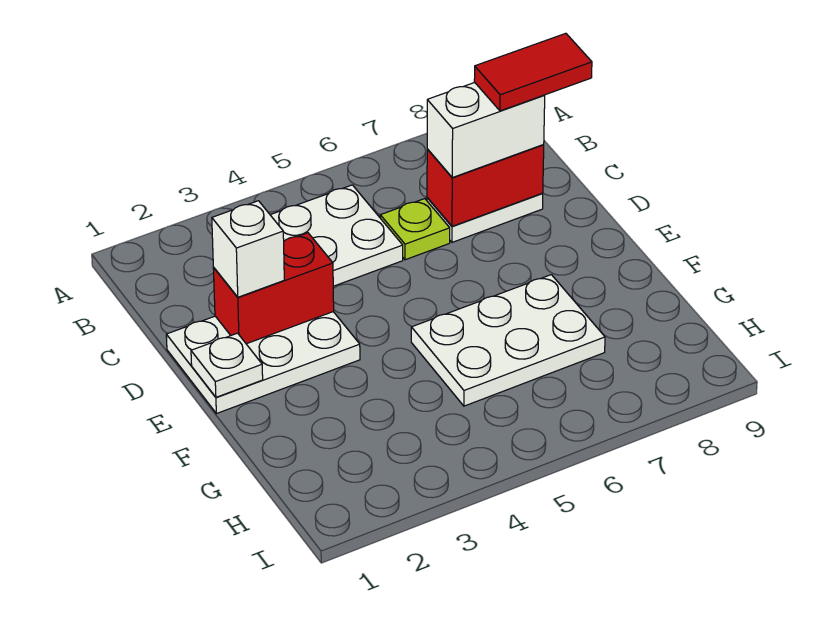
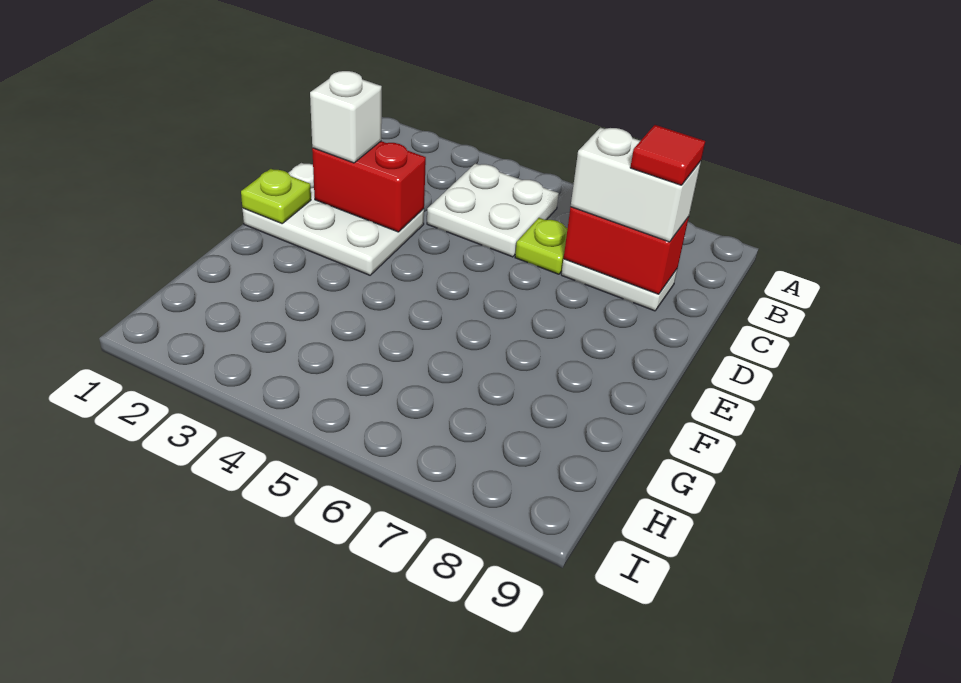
red tile C8:C9 level 4 -> red tile C8 level 4
white plate E1 level 2 -> lime plate E1 level 2
white plate F5:G7 level 1 -> none

